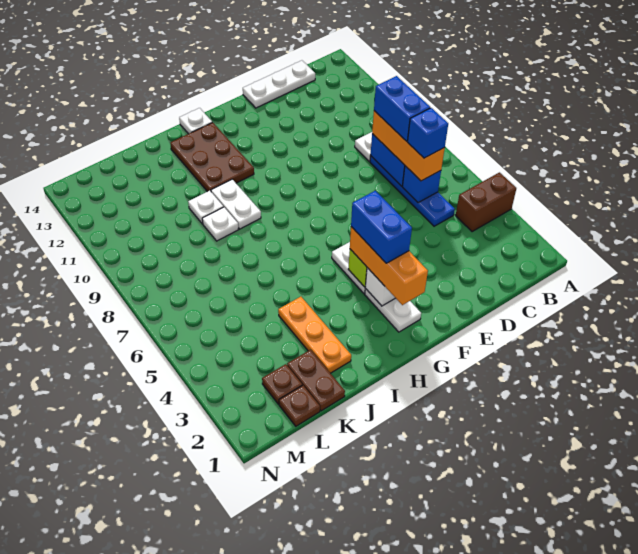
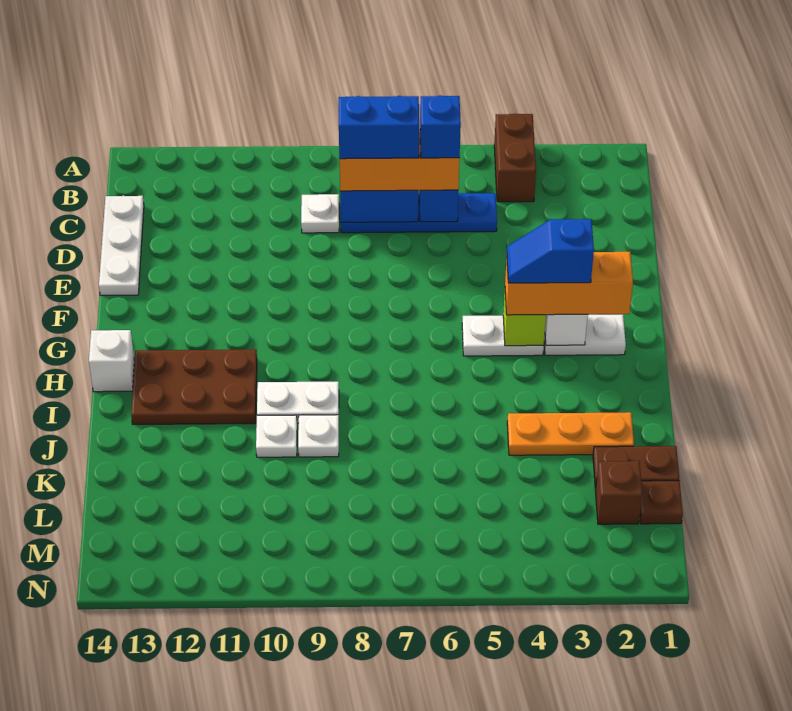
blue brick G3:G4 level 4 -> blue slope G3:G4 level 4 top 3
white plate H14 level 1 -> white brick H14 level 1
brown plate L2 level 1 -> brown brick L2 level 1

